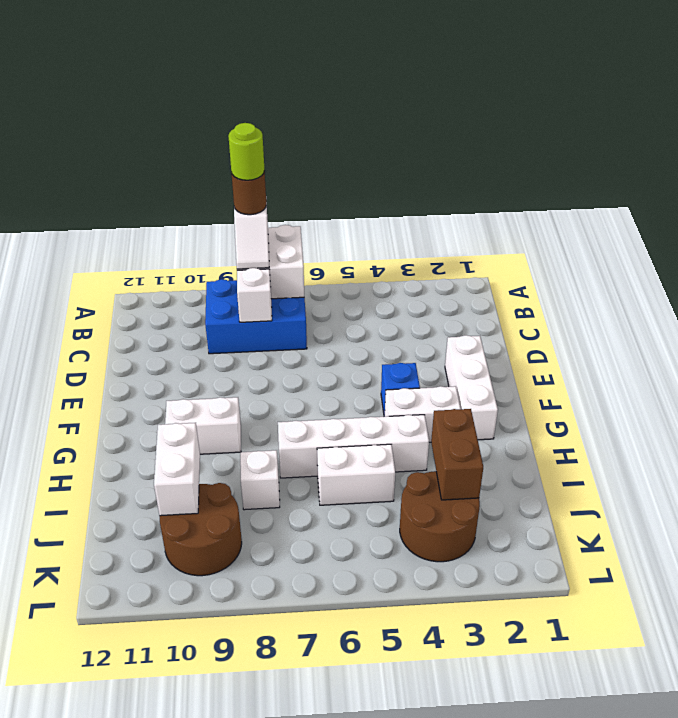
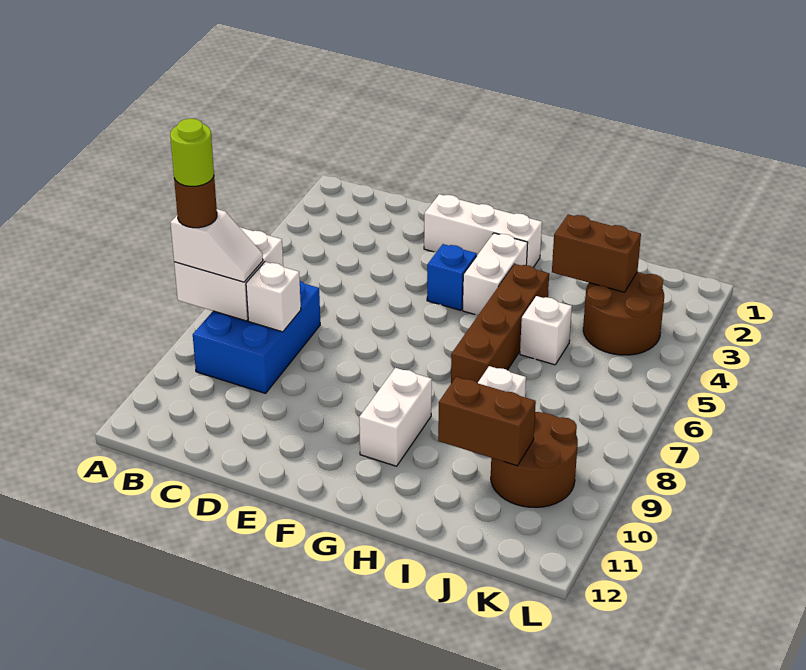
white brick H4:H7 level 1 -> brown brick H4:H7 level 1
white brick I5:I6 level 1 -> white brick I5 level 1
white brick I10:J10 level 2 -> brown brick I10:J10 level 2

